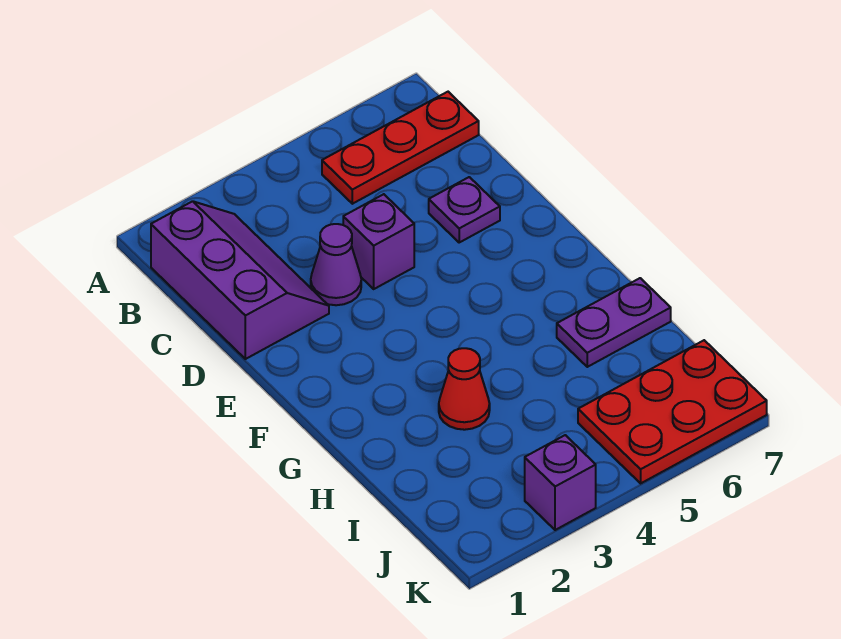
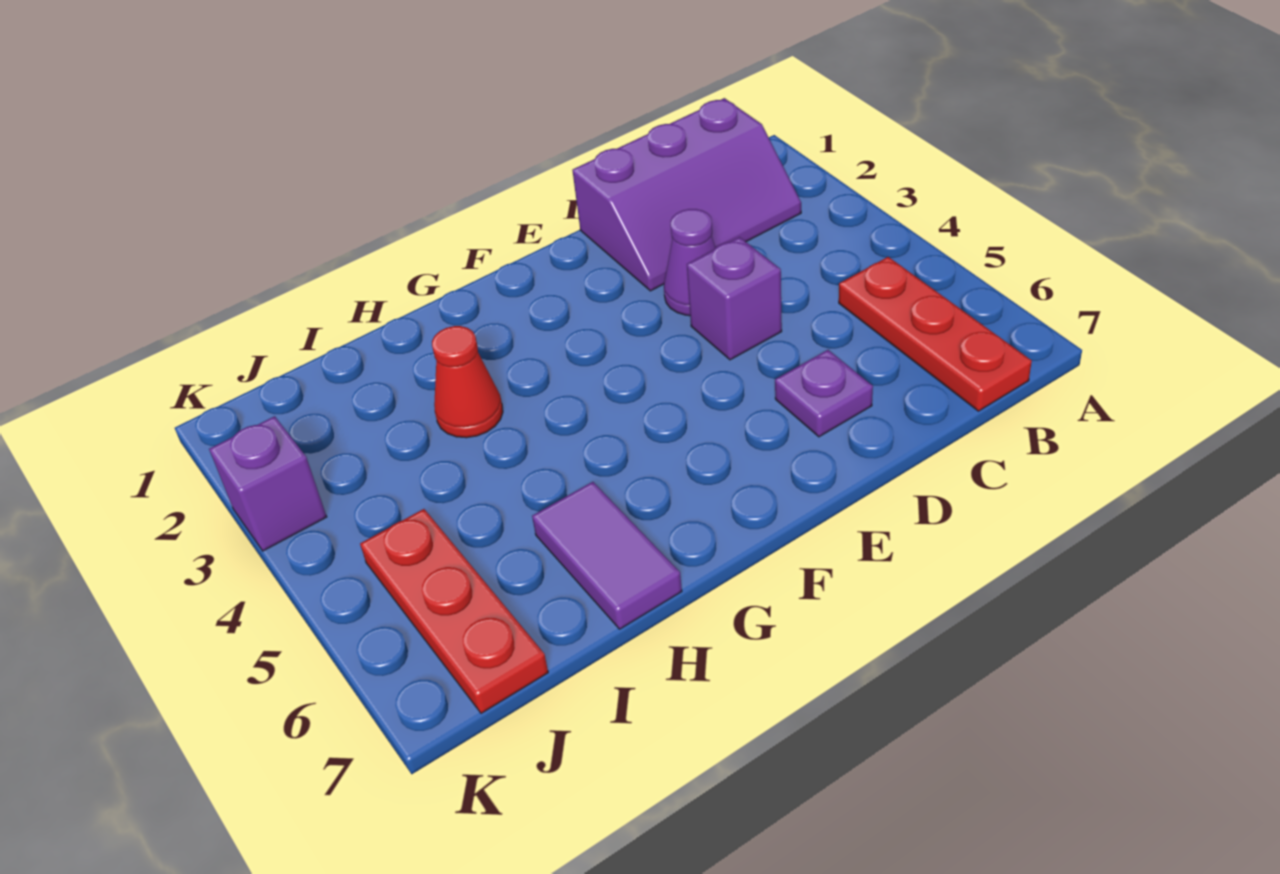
purple plate H6:H7 level 1 -> purple tile H6:H7 level 1
red plate J5:K7 level 1 -> red plate J5:J7 level 1

